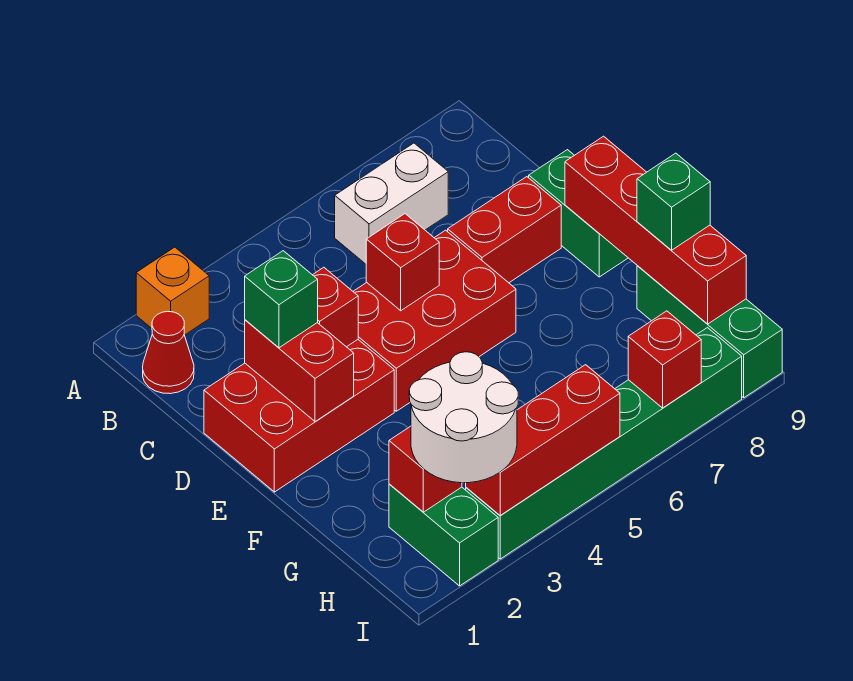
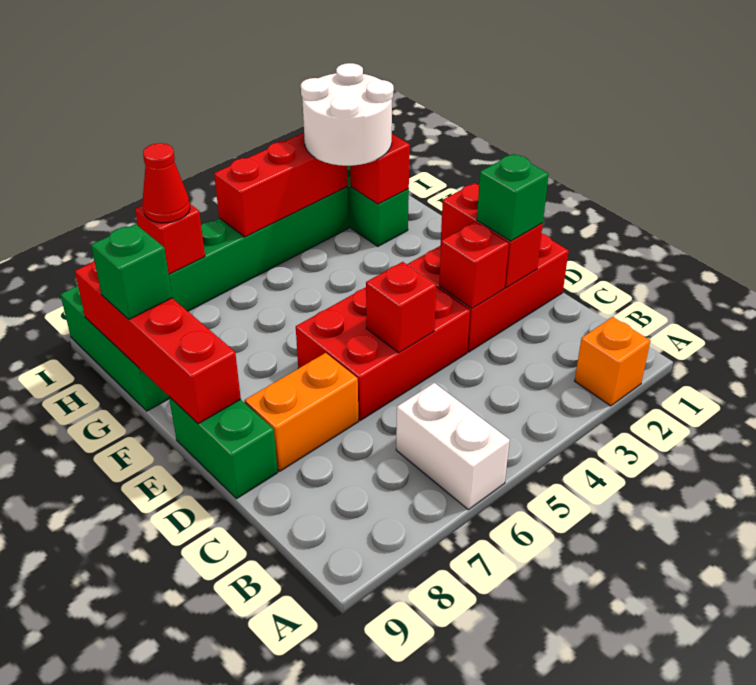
red cone B1 level 1 -> red cone I7 level 3
white brick B6:B7 level 1 -> white brick A6:B6 level 1
red brick D7:D8 level 1 -> orange brick D7:D8 level 1

